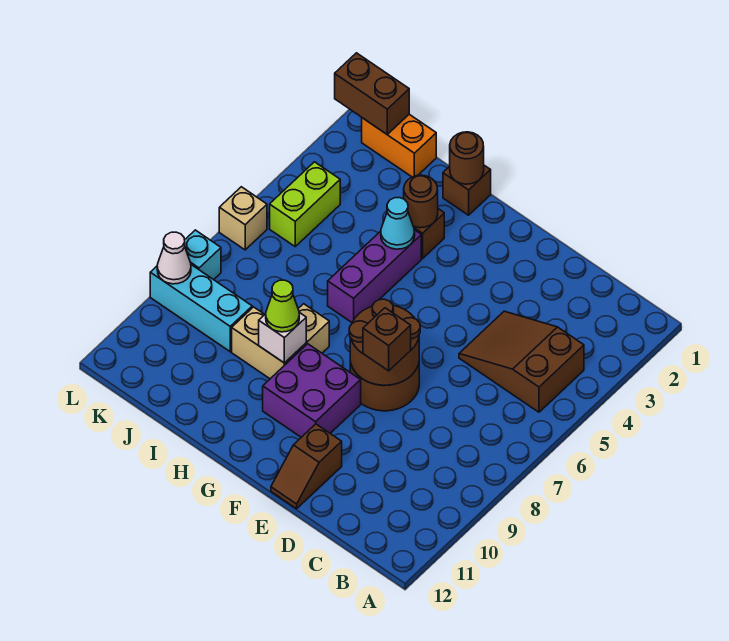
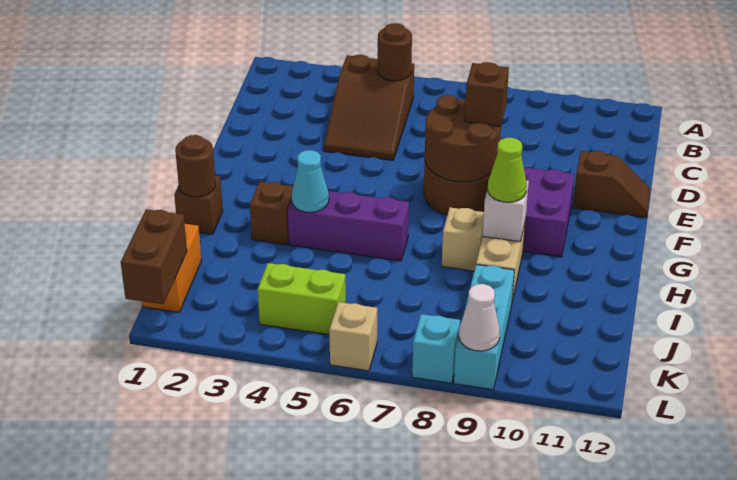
brown round brick H3 level 2 -> brown round brick B5 level 2

